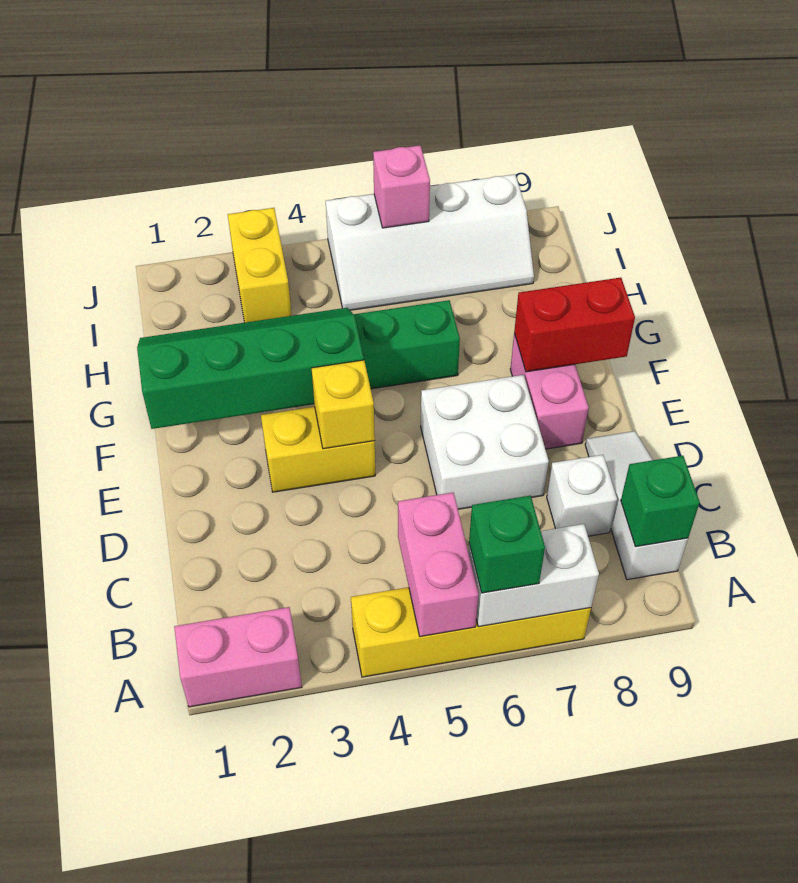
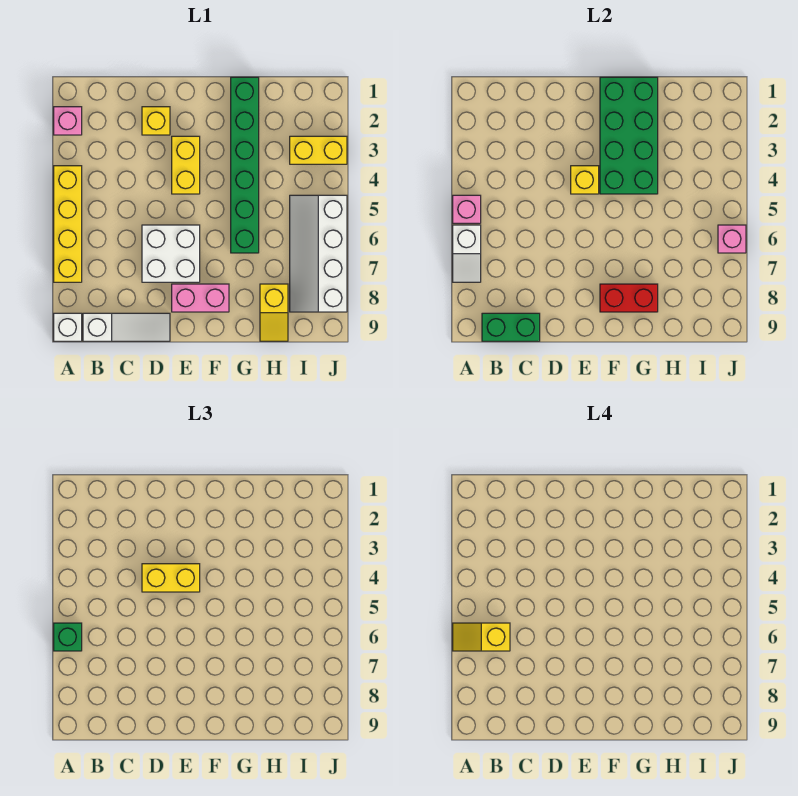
pink brick A1:A2 level 1 -> pink brick A2 level 1
pink brick A5:B5 level 2 -> pink brick A5 level 2
white brick A6:A7 level 2 -> white slope A6:A7 level 2 top 6
none -> yellow slope A6:B6 level 4 top B
green brick B9 level 2 -> green brick B9:C9 level 2
white brick C8 level 1 -> white brick A9 level 1
none -> yellow brick D2 level 1
none -> yellow brick D4:E4 level 3
green slope F1:G4 level 2 top F -> green brick F1:G4 level 2
red brick F8:F9 level 2 -> red brick F8:G8 level 2
none -> yellow slope H8:H9 level 1 top 8

